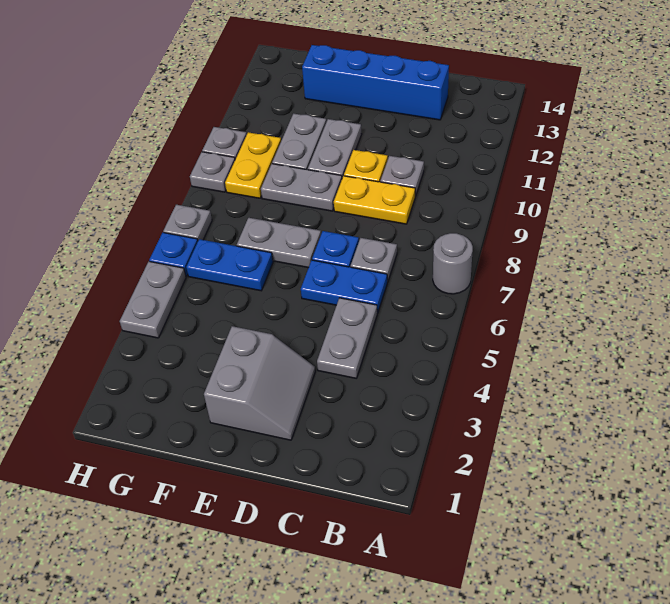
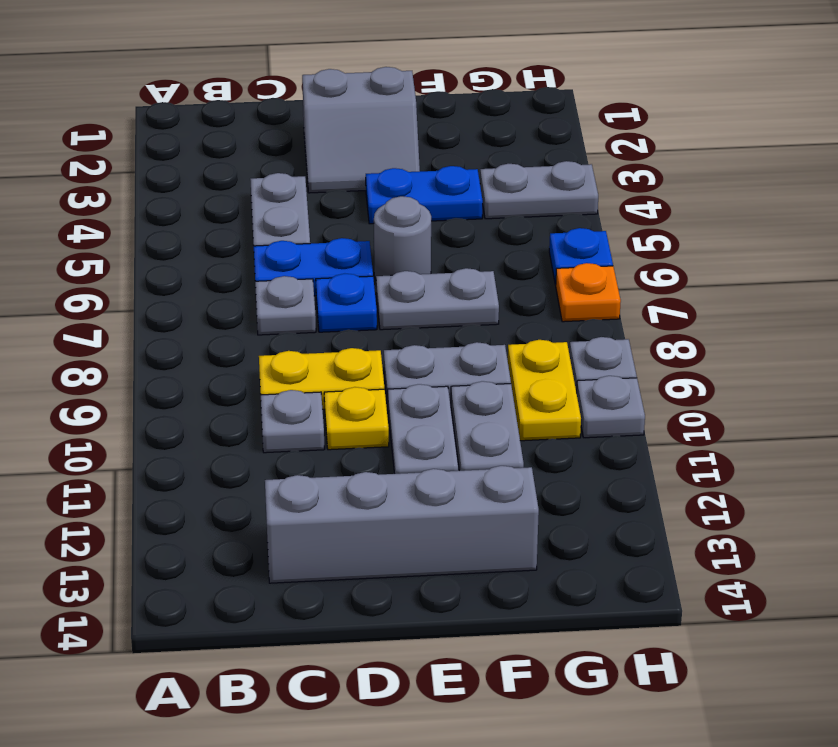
grey round brick A7 level 1 -> grey round brick E6 level 1
blue brick C13:F13 level 1 -> grey brick C13:F13 level 1
grey slope D2:E3 level 1 top E -> grey slope D2:E3 level 1 top 2
blue plate F6:G6 level 1 -> blue plate E4:F4 level 1
grey plate H4:H5 level 1 -> grey plate G4:H4 level 1
grey plate H7 level 1 -> orange plate H7 level 1

